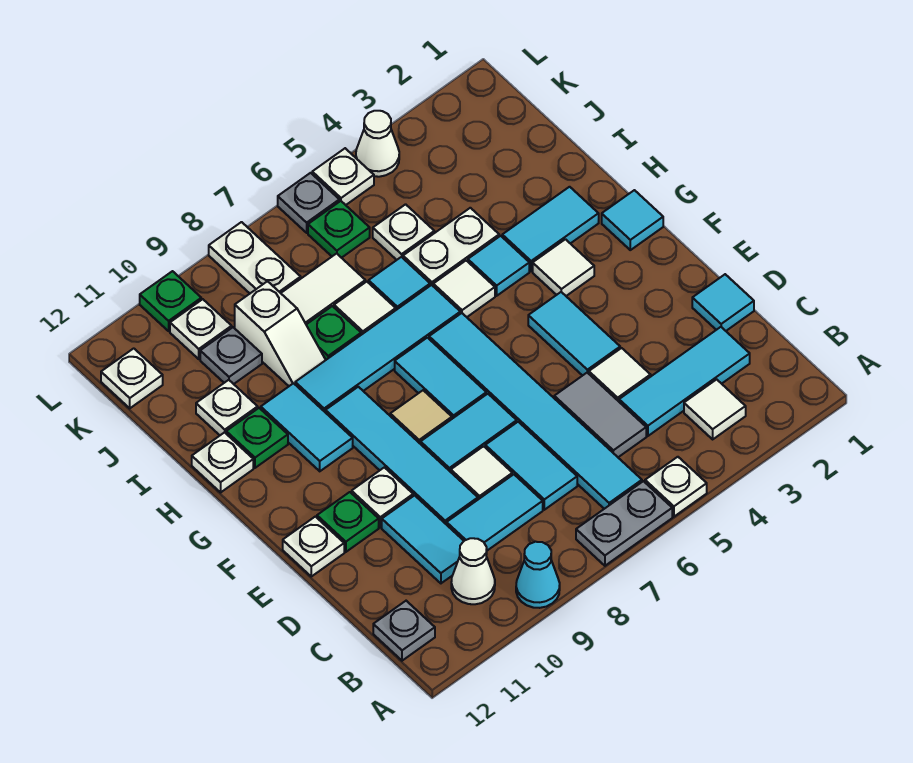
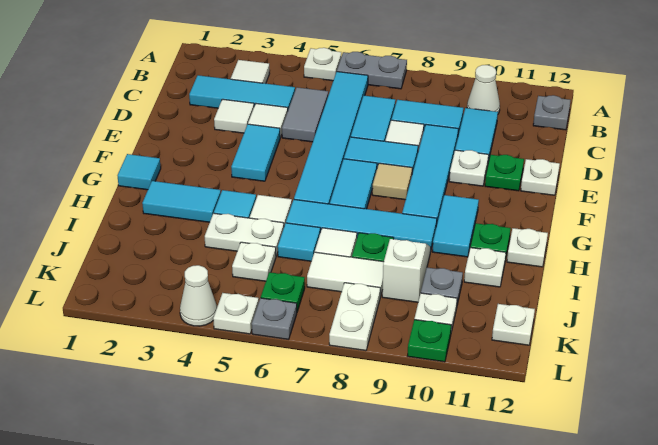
cyan cone A9 level 1 -> none
cyan tile D1 level 1 -> none
white tile G3 level 1 -> white tile D3 level 1

